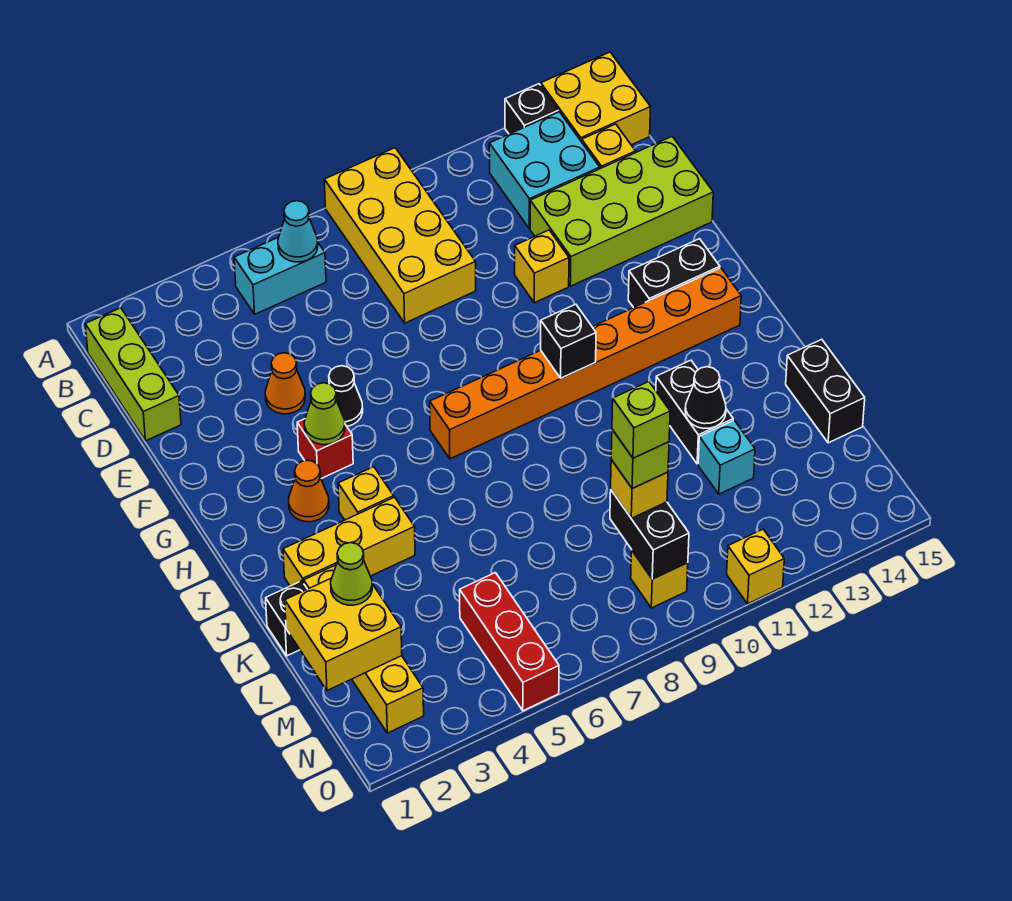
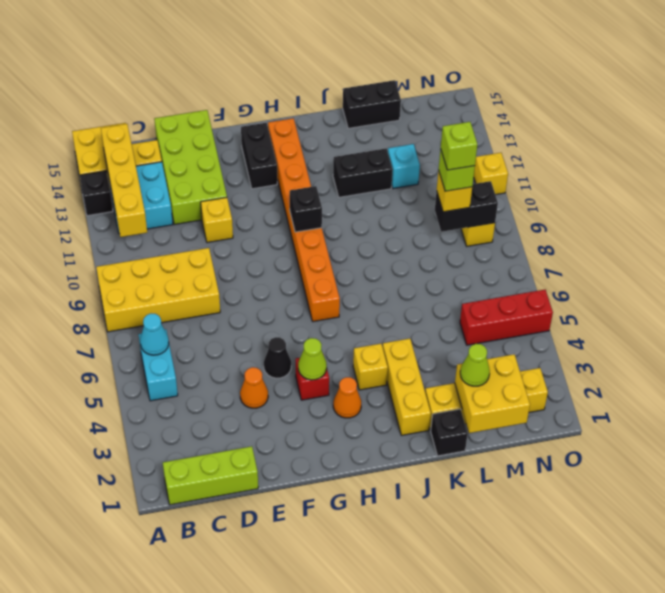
none -> yellow brick B11:B14 level 2
black cone K12 level 2 -> none

